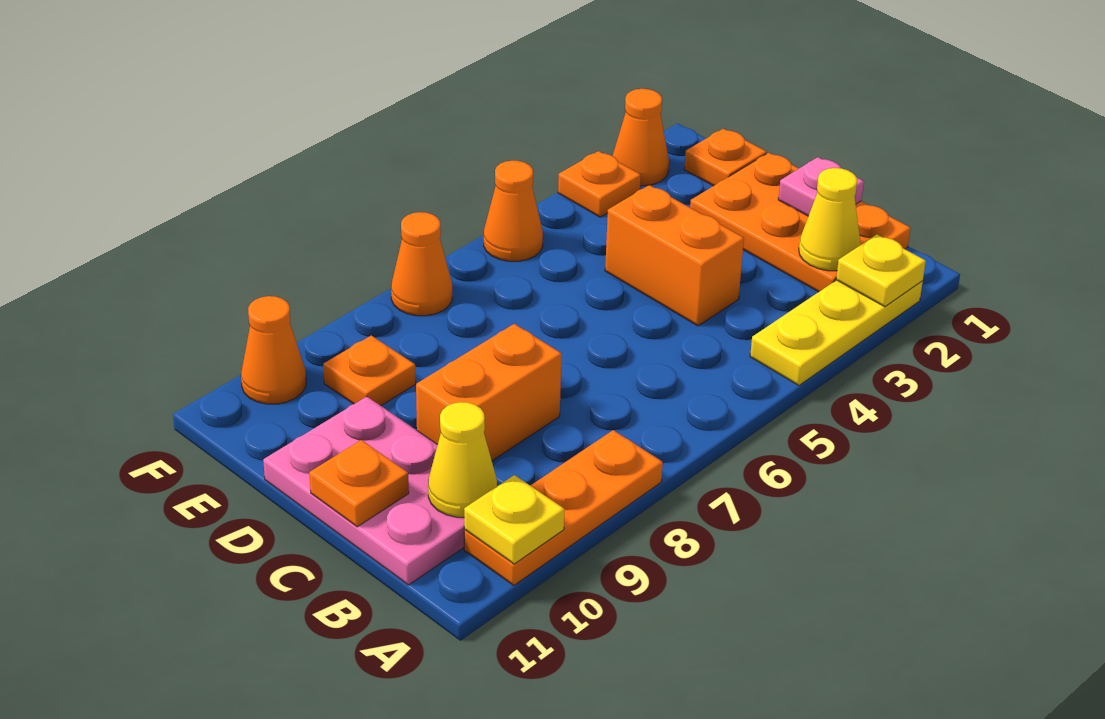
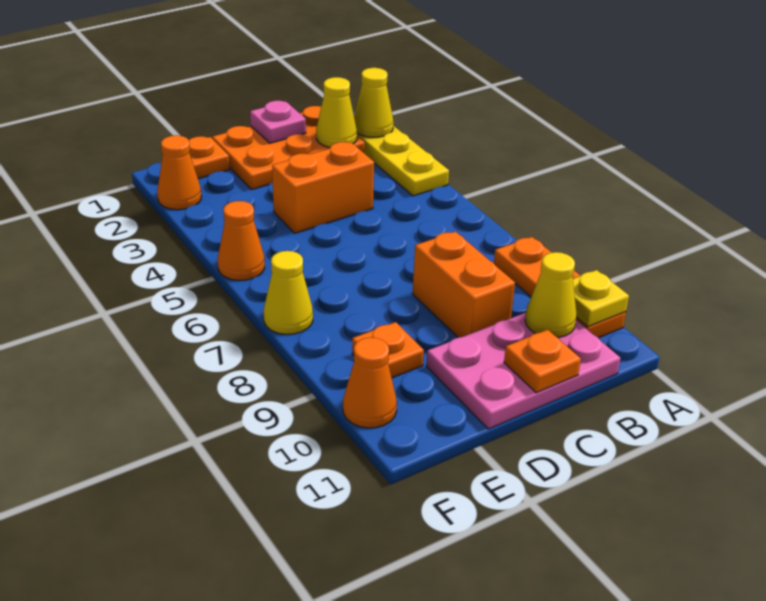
yellow plate A2 level 2 -> yellow cone A2 level 2
orange plate F3 level 1 -> none
orange cone F7 level 1 -> yellow cone F7 level 1

